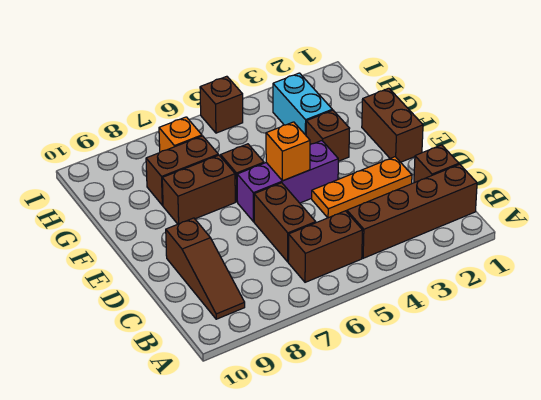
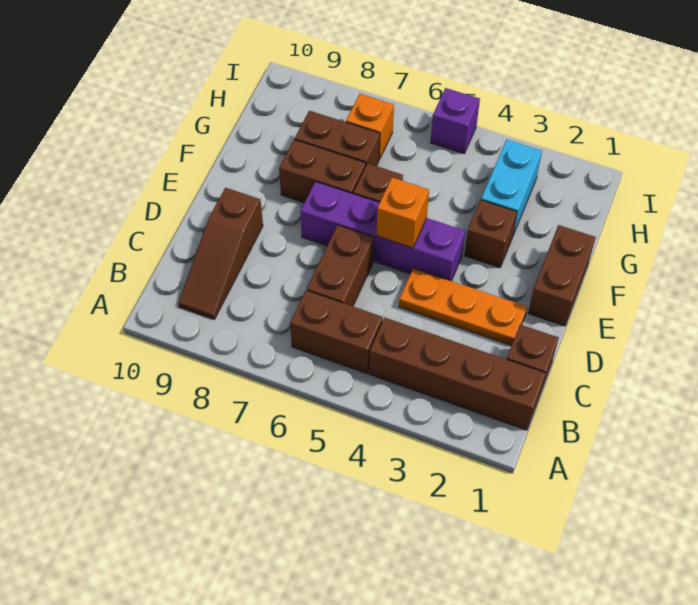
purple brick E4:E6 level 1 -> purple brick E4:E7 level 1
brown brick I5 level 1 -> purple brick I5 level 1

